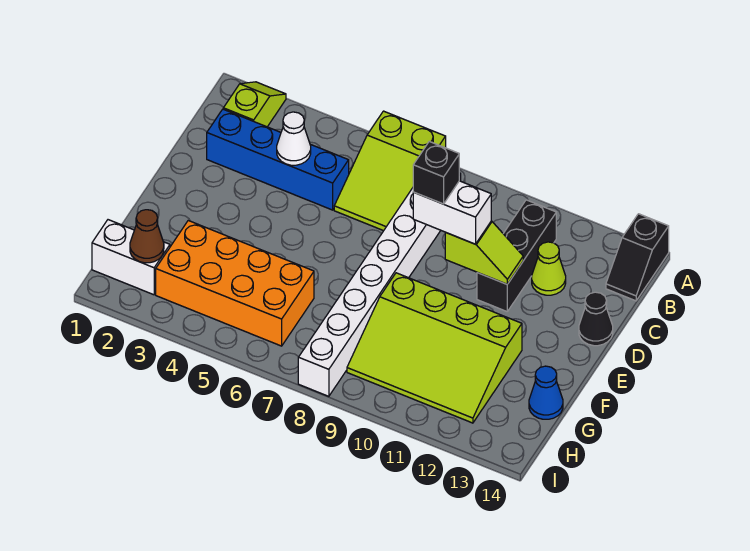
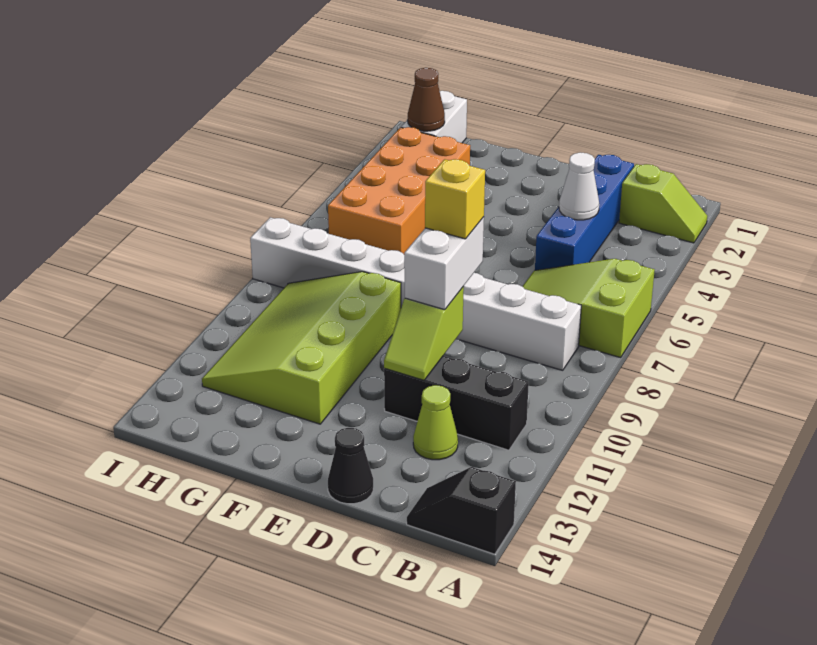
black brick D9 level 4 -> yellow brick D9 level 4
blue cone G14 level 1 -> none

